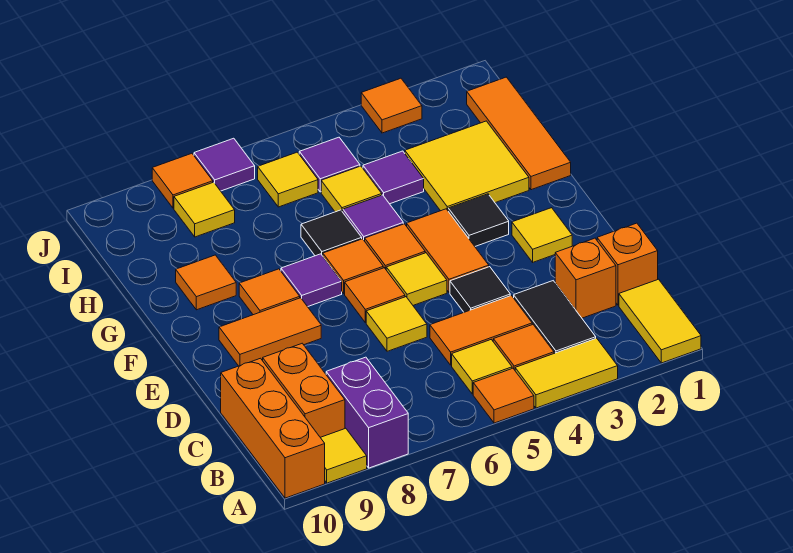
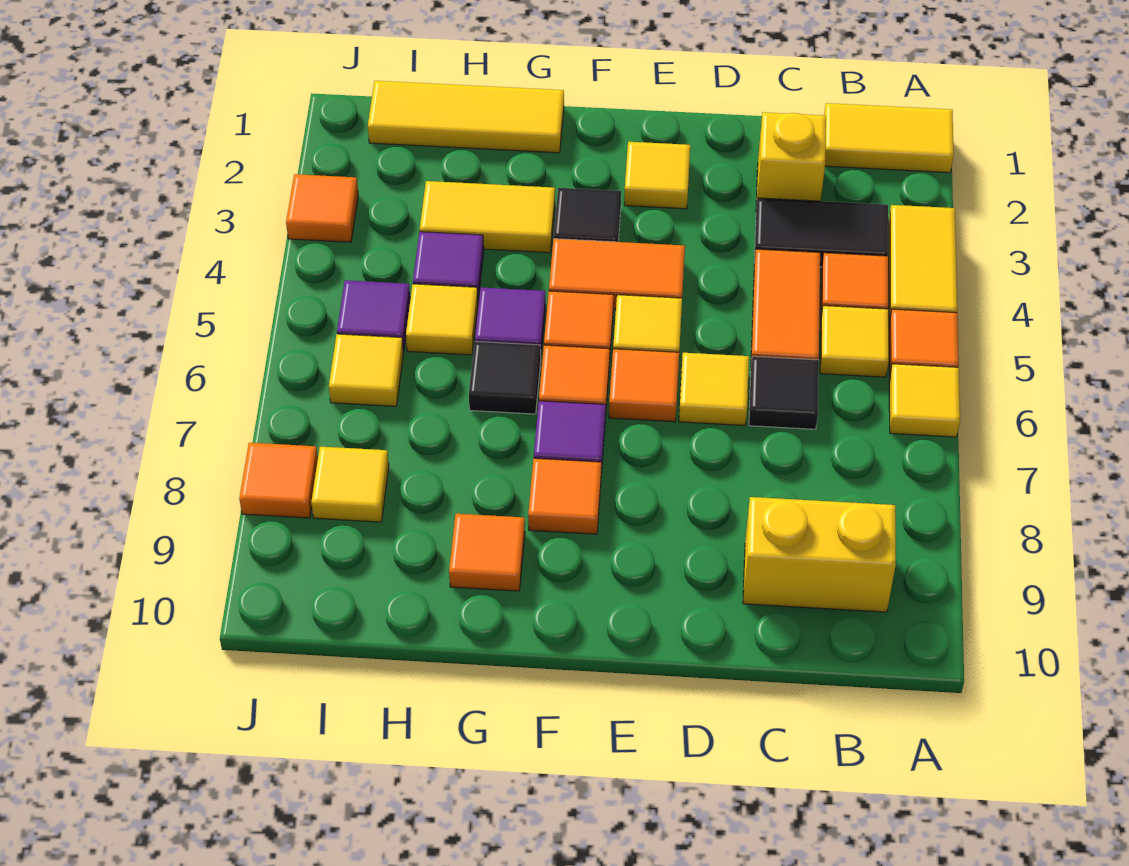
purple brick A8:B8 level 1 -> none
yellow tile A9 level 1 -> yellow tile A6 level 1
orange brick A10:C10 level 1 -> none
orange brick B9:C9 level 1 -> yellow brick B9:C9 level 1
orange brick C1 level 1 -> none
orange brick C2 level 1 -> yellow brick C2 level 1
black tile D4 level 1 -> black tile C6 level 1
orange tile E8:E9 level 1 -> none
orange tile G1:I1 level 1 -> yellow tile G1:I1 level 1
yellow tile G2:H3 level 1 -> yellow tile G3:H3 level 1
purple tile J7 level 1 -> none

